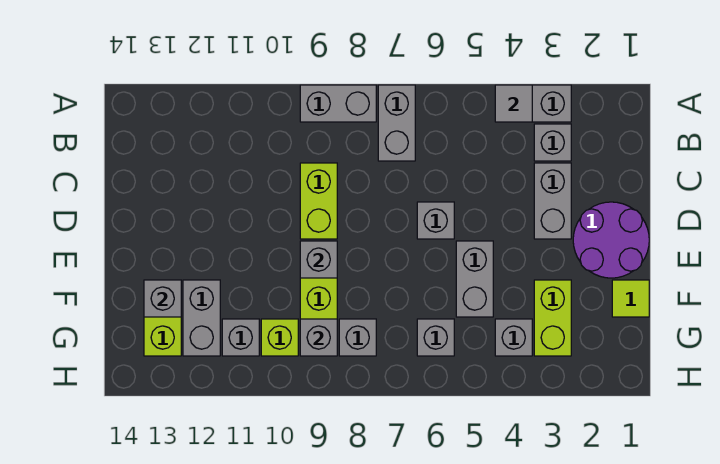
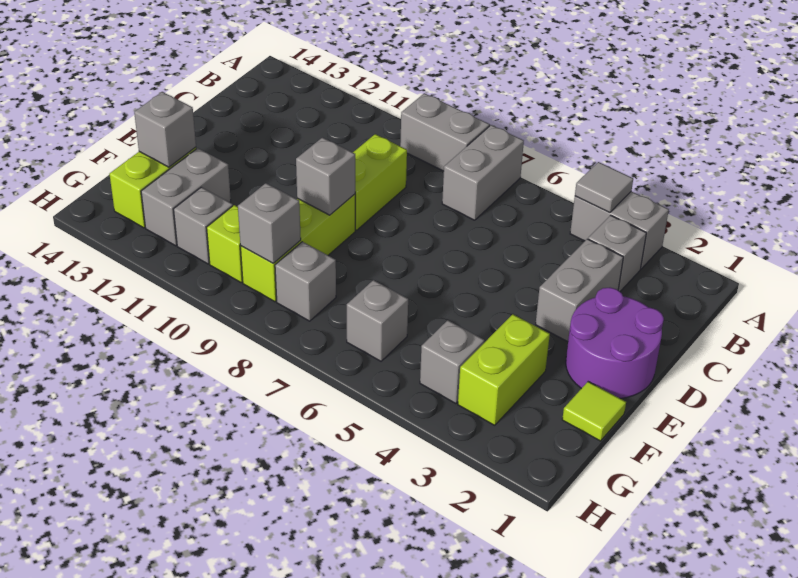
grey brick D6 level 1 -> none
grey brick E5:F5 level 1 -> none

